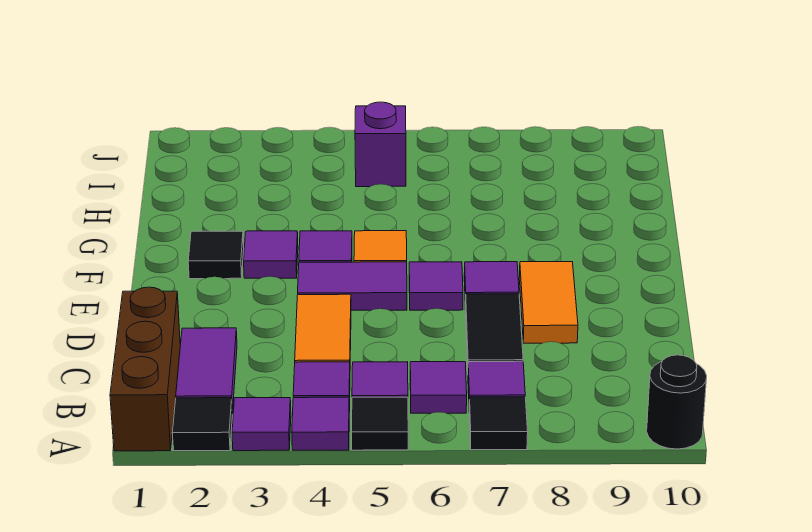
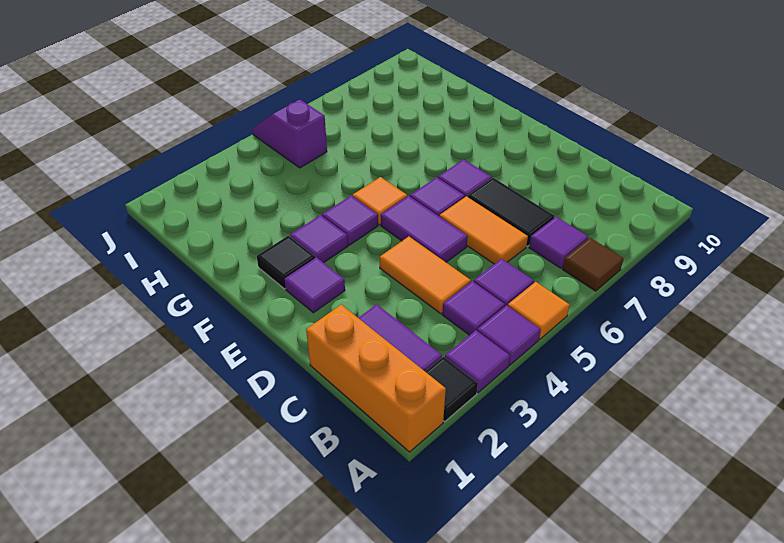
brown brick A1:C1 level 1 -> orange brick A1:C1 level 1
black tile A5 level 1 -> orange tile A5 level 1
black tile A7 level 1 -> brown tile A7 level 1
black round brick A10 level 1 -> none
purple tile B6 level 1 -> purple tile E2 level 1
orange tile D8:E8 level 1 -> orange tile C6:D6 level 1
purple tile E4:E5 level 1 -> purple tile D5:E5 level 1

